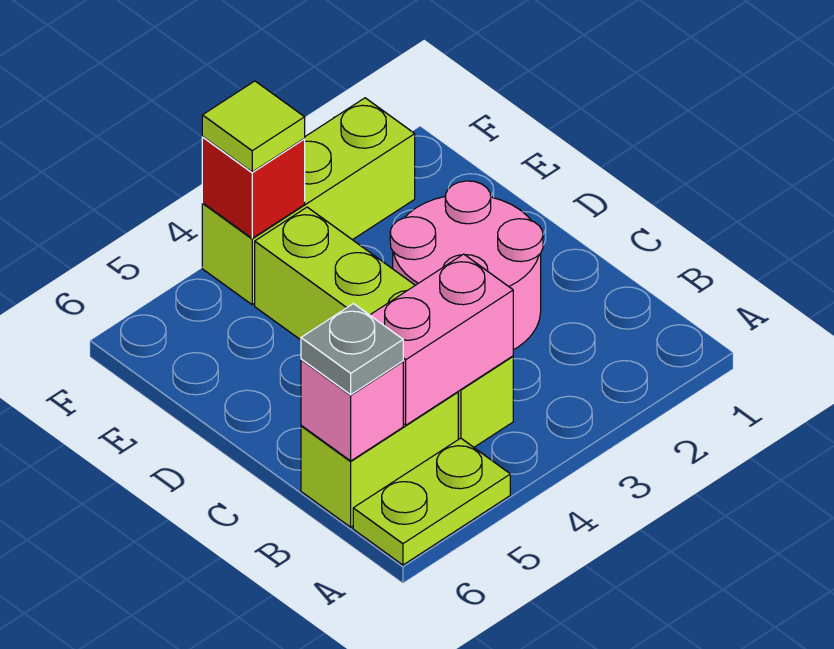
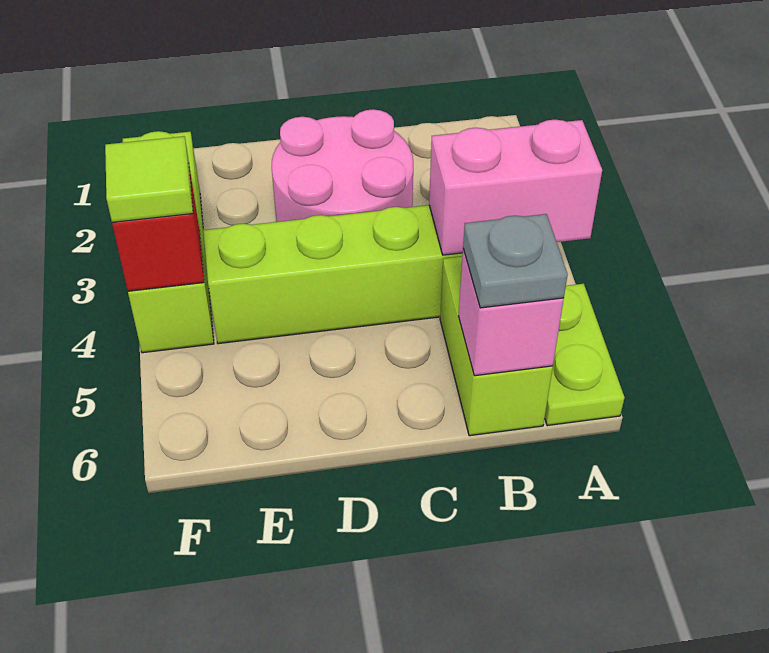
pink brick B4:B5 level 2 -> pink brick A4:B4 level 2

